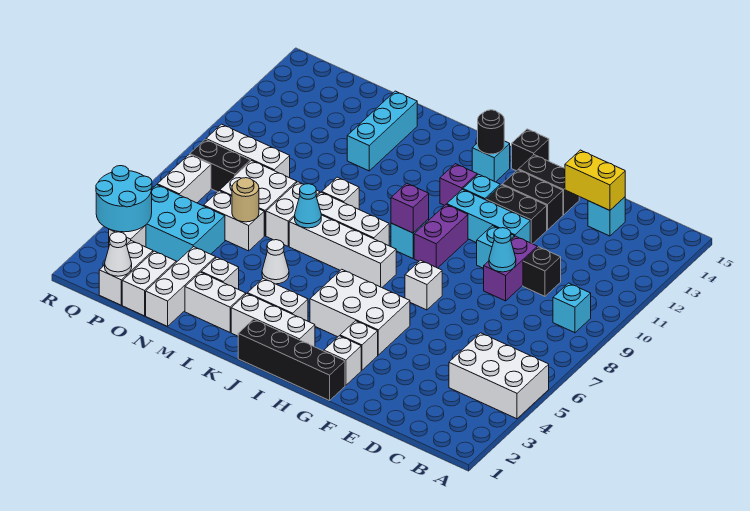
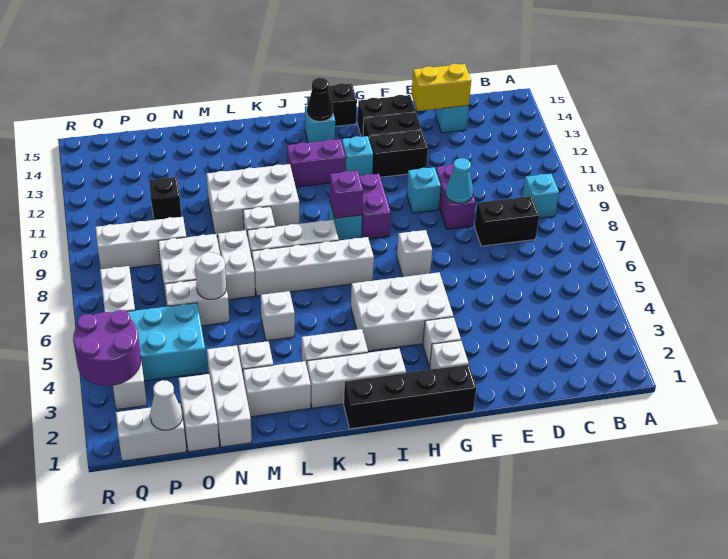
white brick A4:C5 level 1 -> white brick K10:M11 level 1
black brick D10 level 1 -> black brick O11 level 1
cyan brick F11:H11 level 1 -> none
purple brick I12 level 1 -> purple brick I12:J12 level 1
black round brick I14 level 2 -> black cone I14 level 2
white cone L5 level 1 -> white brick L5 level 1
cyan cone L7 level 2 -> none
cyan brick M12:M14 level 1 -> none
tan round brick N6 level 2 -> white round brick N6 level 2
white brick P1:P2 level 1 -> white brick P1:Q1 level 1
black brick P8:Q8 level 1 -> black brick C8:D8 level 1
cyan round brick Q3:R4 level 2 -> purple round brick Q3:R4 level 2

